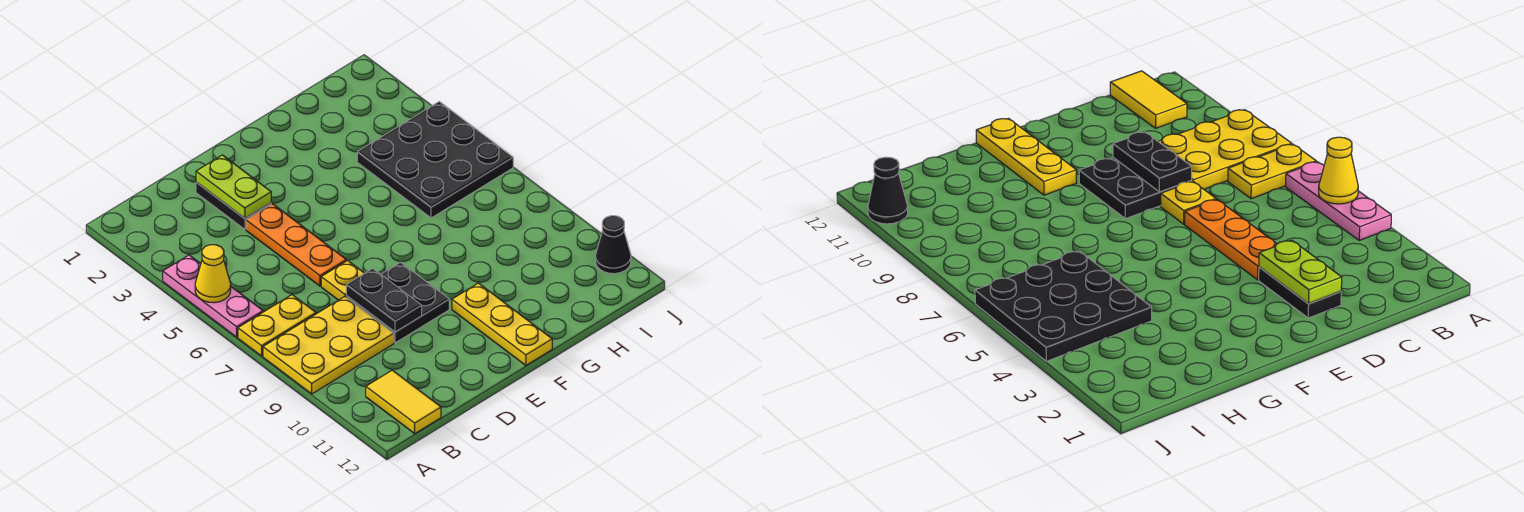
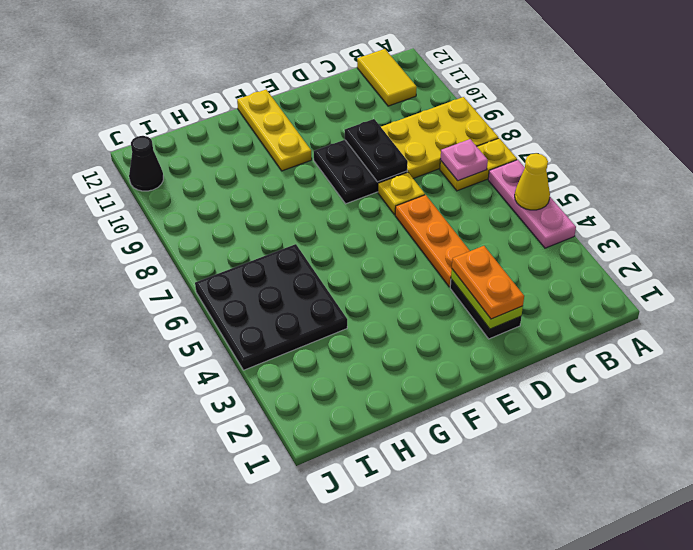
none -> pink plate B7 level 2
none -> orange plate D2:D3 level 3

